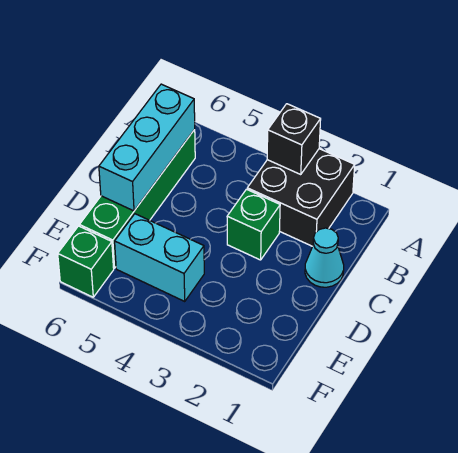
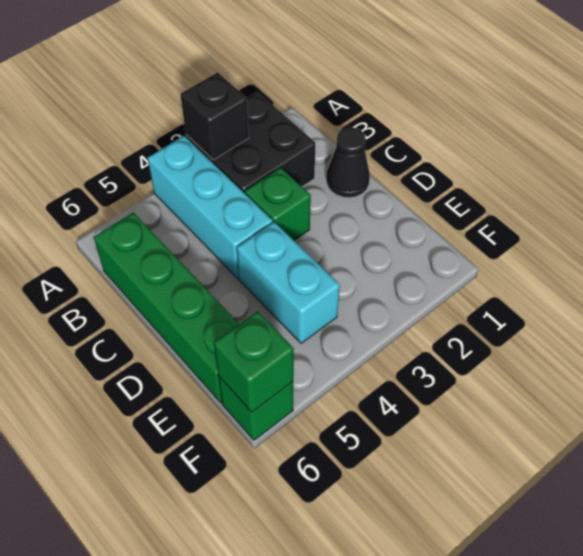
cyan brick B6:D6 level 2 -> cyan brick A4:C4 level 1
cyan cone C1 level 1 -> black cone C1 level 1
cyan brick E4:E5 level 1 -> cyan brick D4:E4 level 1
none -> green brick F6 level 2

